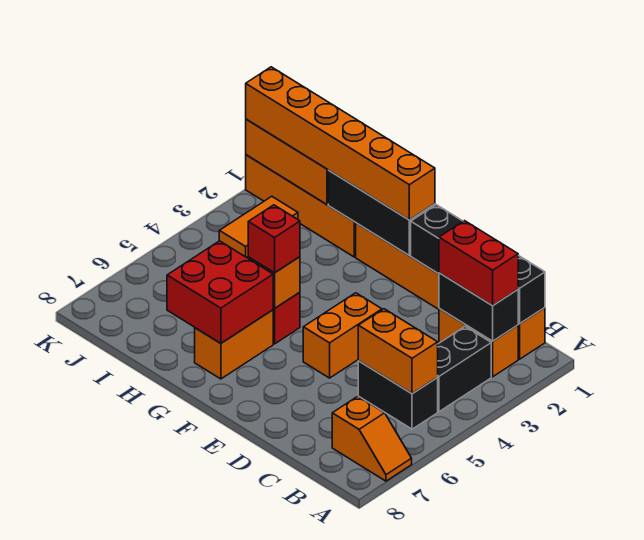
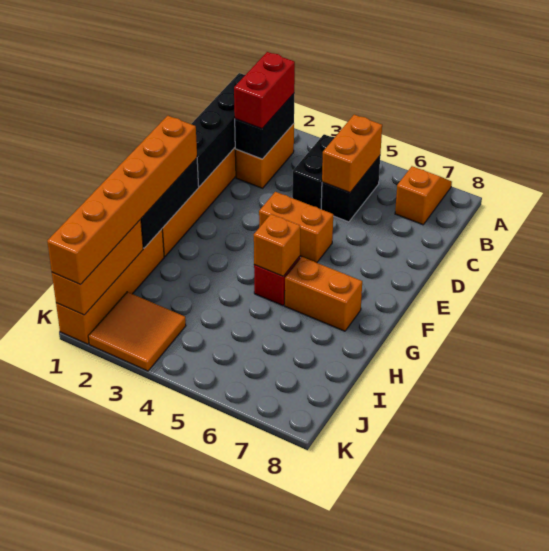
black brick B3:B4 level 1 -> black brick B4:C4 level 1
red brick G5 level 3 -> none
red brick G6:H7 level 2 -> none
orange tile J2:J3 level 1 -> orange tile J2:K3 level 1

